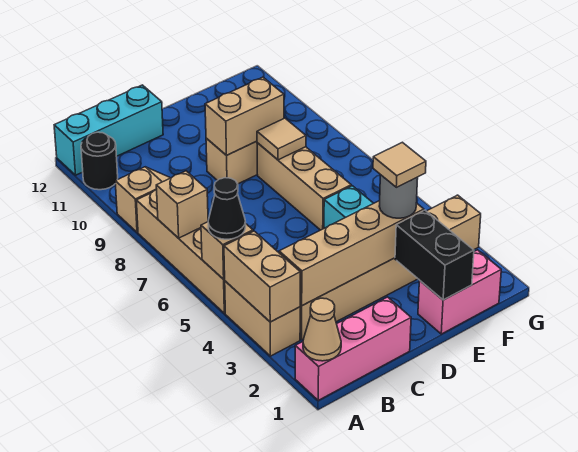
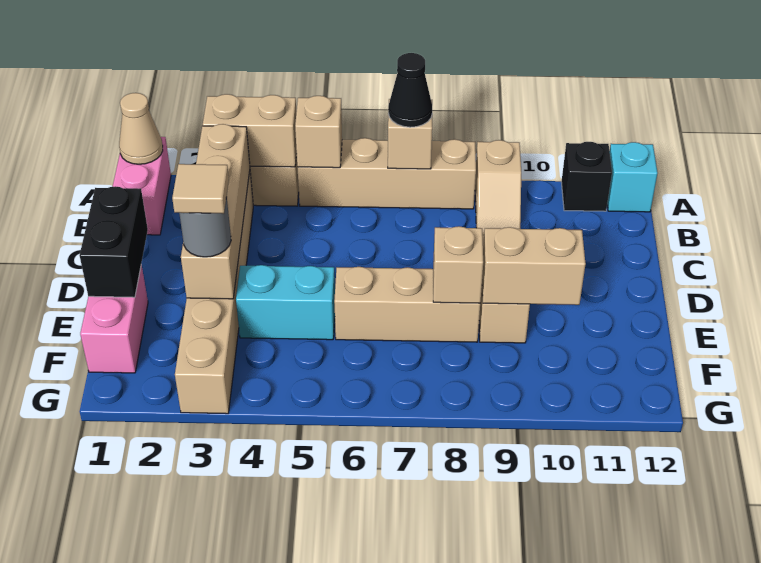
pink brick A1:C1 level 1 -> pink brick A1:B1 level 1
black cone A5 level 3 -> black cone A7 level 3
black round brick A11 level 1 -> black brick A11 level 1
cyan brick A12:C12 level 1 -> cyan brick A12 level 1
tan brick D9:E9 level 2 -> tan brick E9:E10 level 2
black brick E1:E2 level 2 -> black brick D1:E1 level 2
tan tile E8 level 2 -> tan brick E8 level 2

